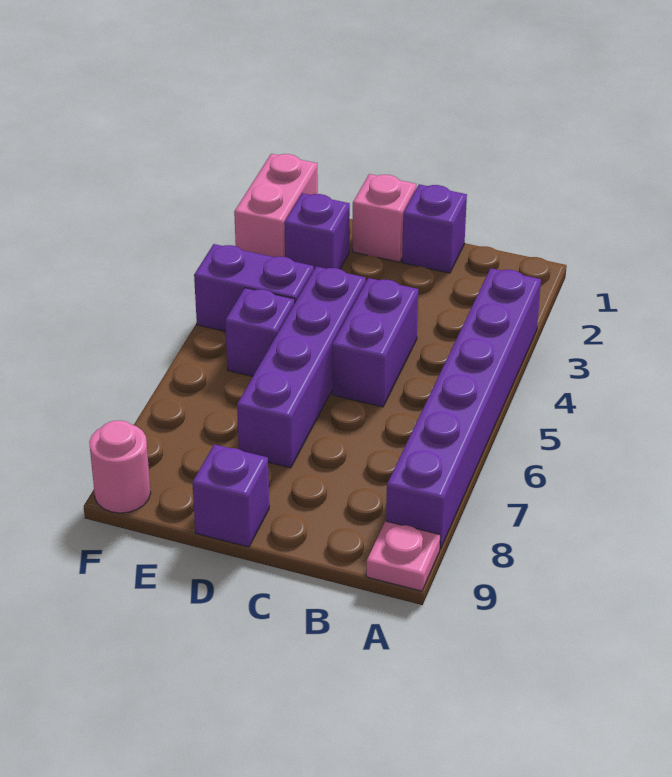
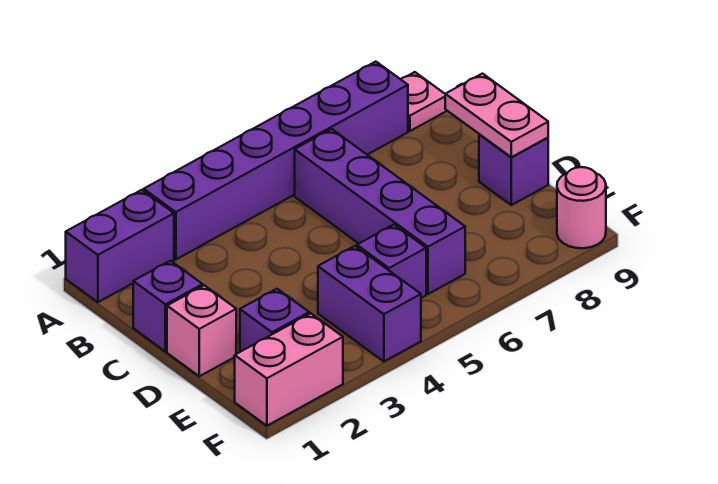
purple brick C4:C5 level 1 -> purple brick A1:A2 level 1
none -> pink plate C9:D9 level 2
purple brick D4:D7 level 1 -> purple brick B6:E6 level 1

